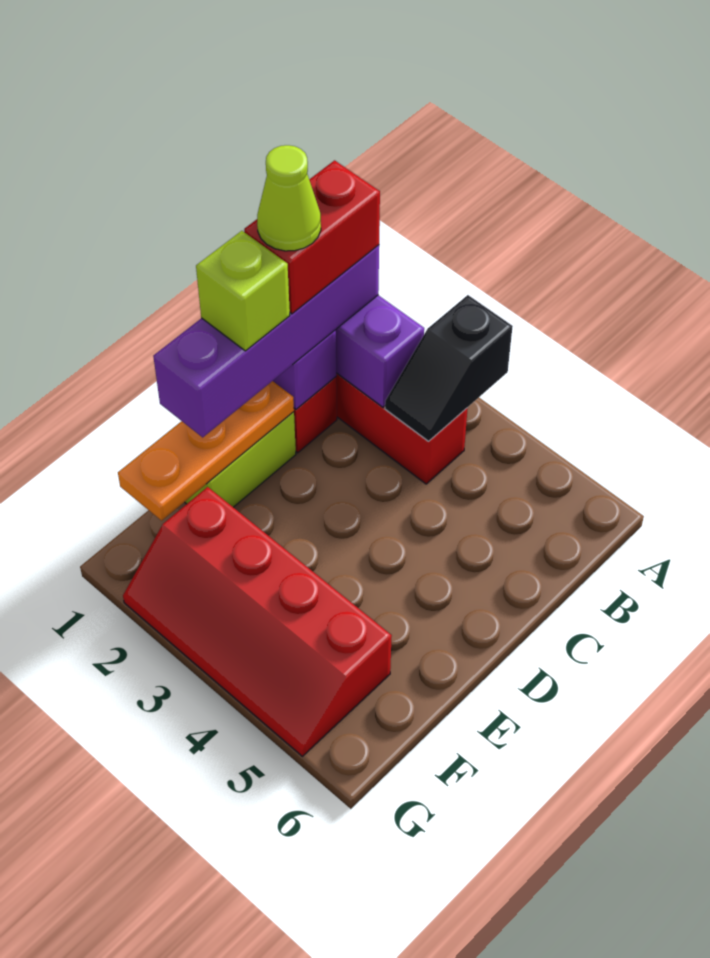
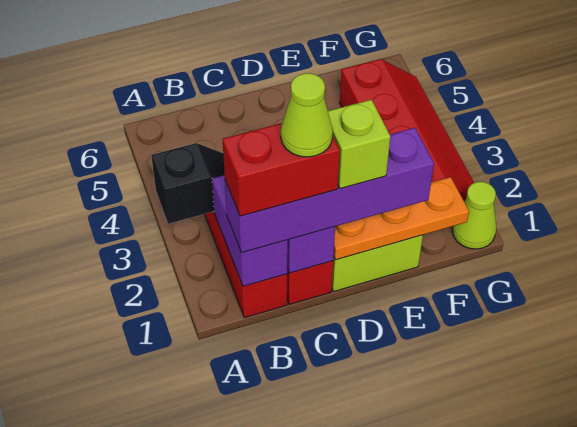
none -> lime cone G1 level 1

